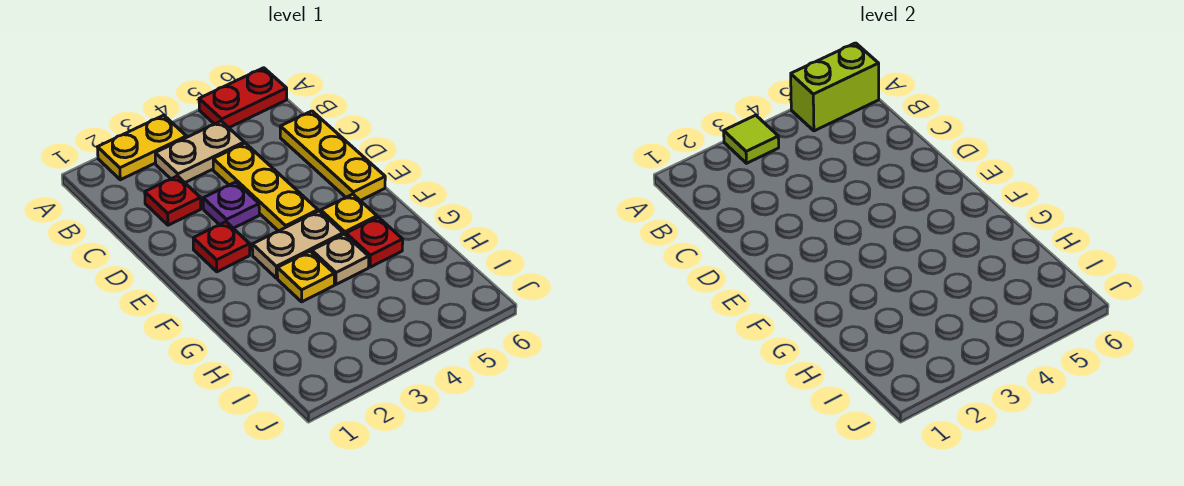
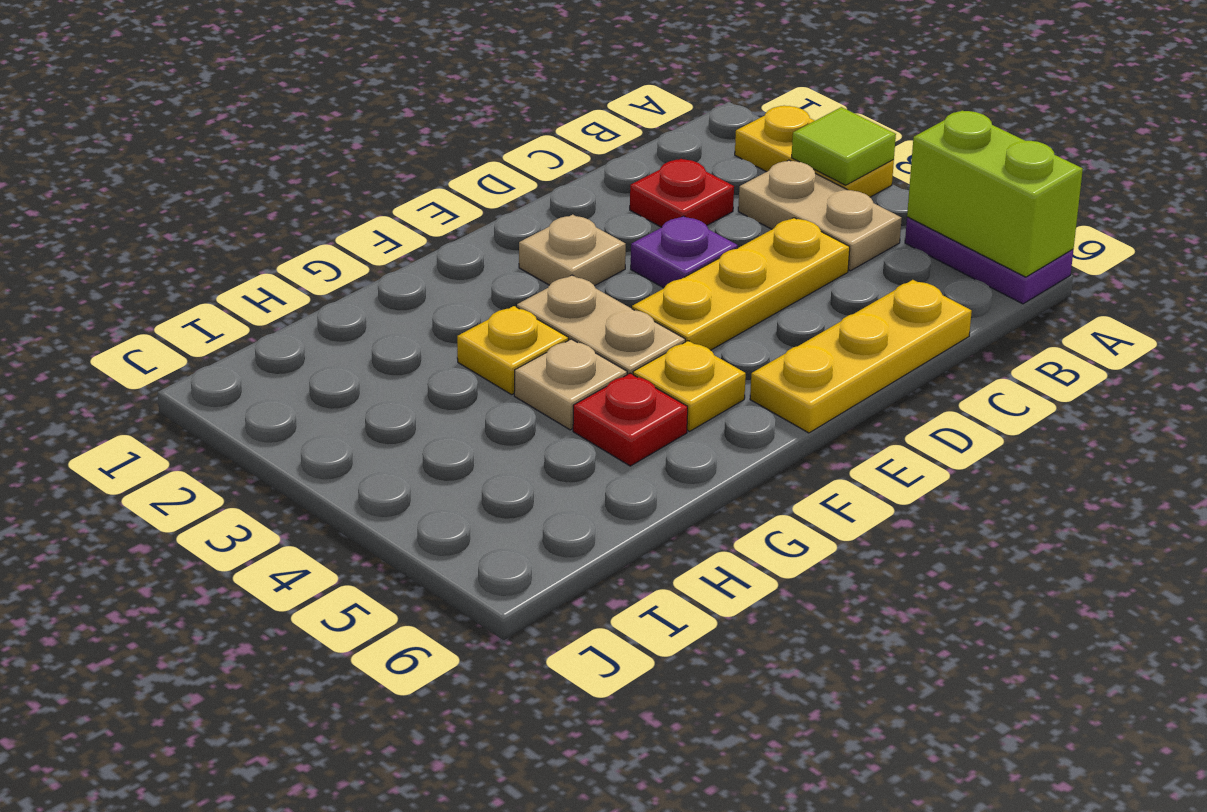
red plate A5:A6 level 1 -> purple plate A5:A6 level 1
red plate E2 level 1 -> tan plate E2 level 1

